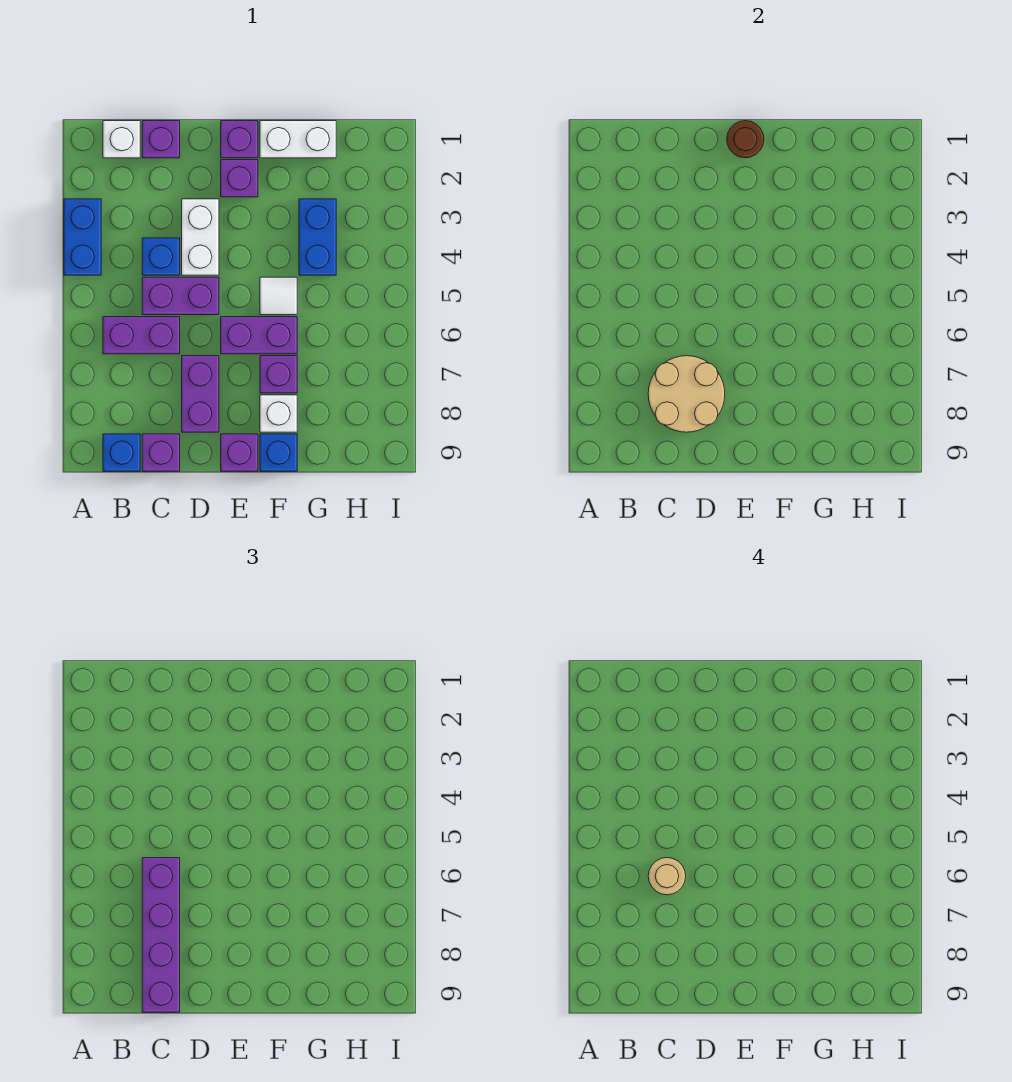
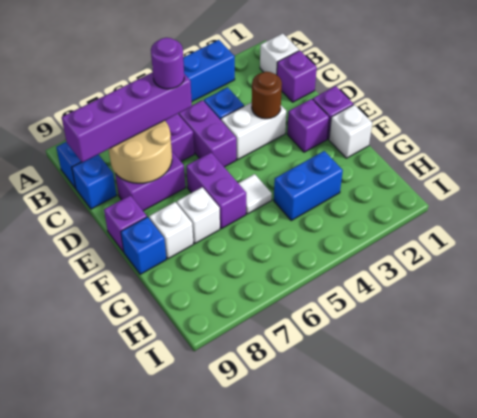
tan round brick C6 level 4 -> purple round brick C6 level 4
purple brick C9 level 1 -> blue brick C9 level 1
brown round brick E1 level 2 -> brown round brick D3 level 2
white brick F1:G1 level 1 -> white brick F1 level 1
purple brick F7 level 1 -> white brick F7 level 1

